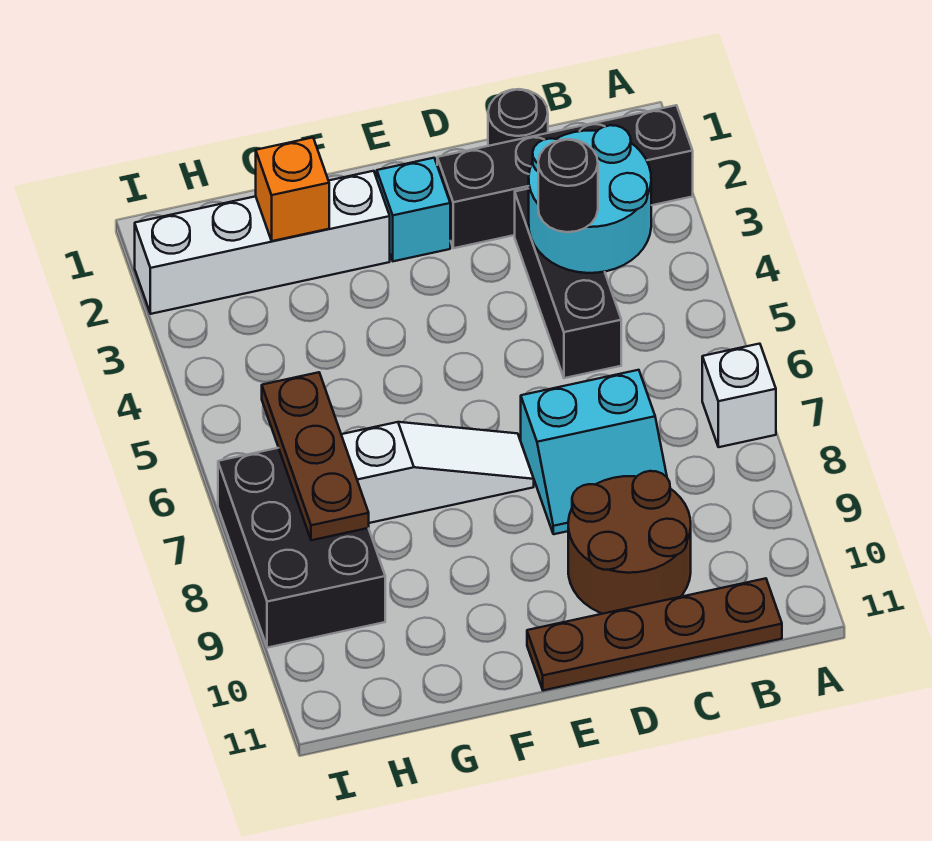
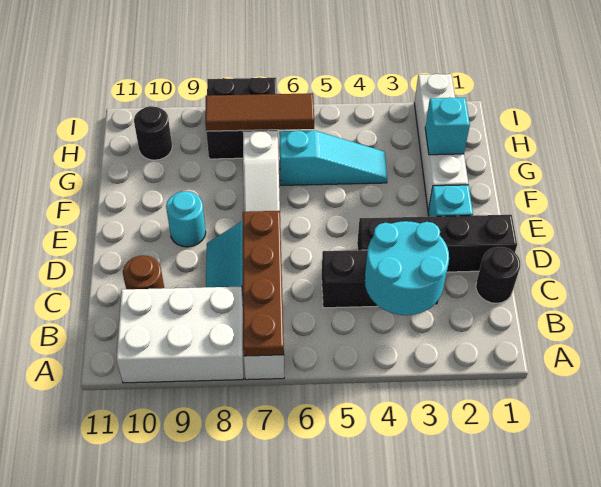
black brick A2:D2 level 1 -> black brick D1:D4 level 1
none -> white brick A8:B10 level 1
brown plate B11:E11 level 1 -> brown plate A7:D7 level 2
black round brick C4 level 3 -> black round brick H10 level 1
brown round brick C9:D10 level 1 -> brown round brick C10 level 1
none -> cyan round brick E9 level 1
orange brick G2 level 2 -> cyan brick G2 level 2
none -> cyan slope G4:G6 level 1 top 6
brown plate H6:H8 level 2 -> brown tile H6:H8 level 2
black brick H7:I9 level 1 -> black brick H7:I8 level 1

